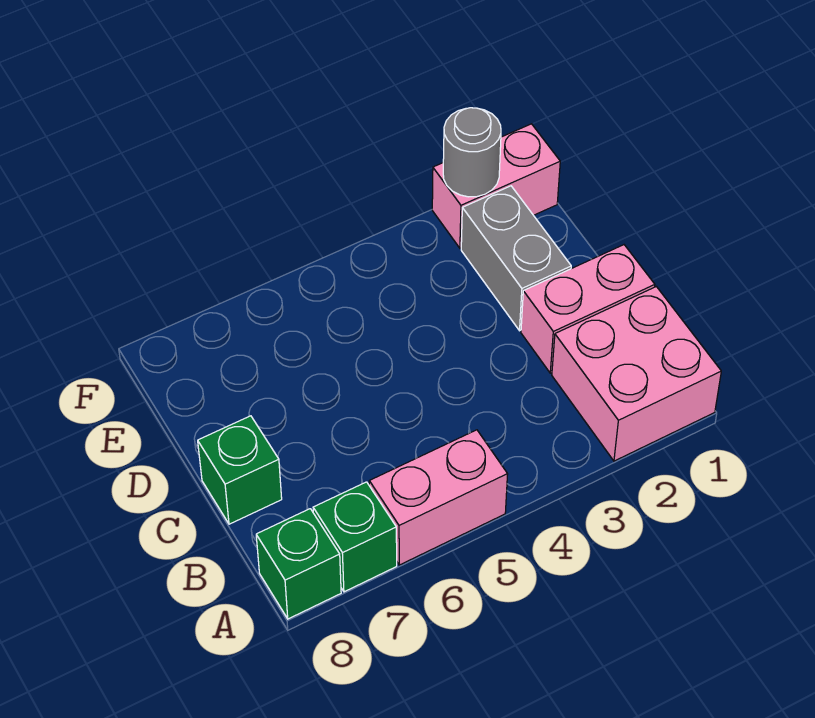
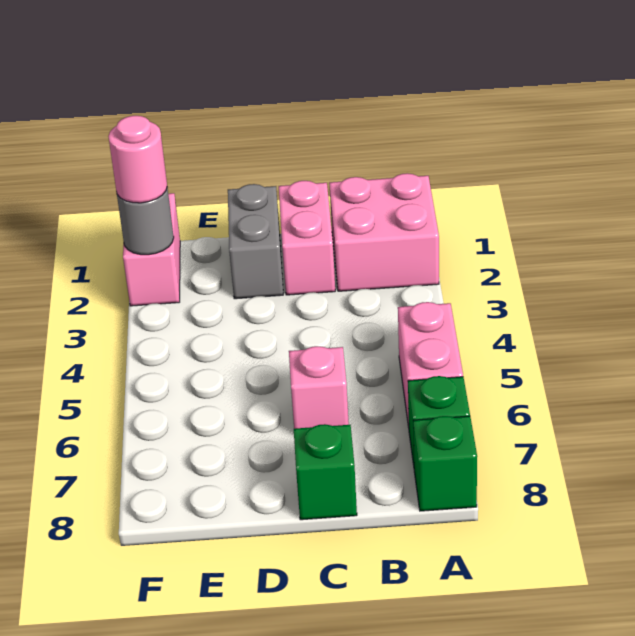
none -> pink brick C6 level 1
grey brick D2:E2 level 1 -> grey brick D1:D2 level 1
none -> pink round brick F2 level 3

